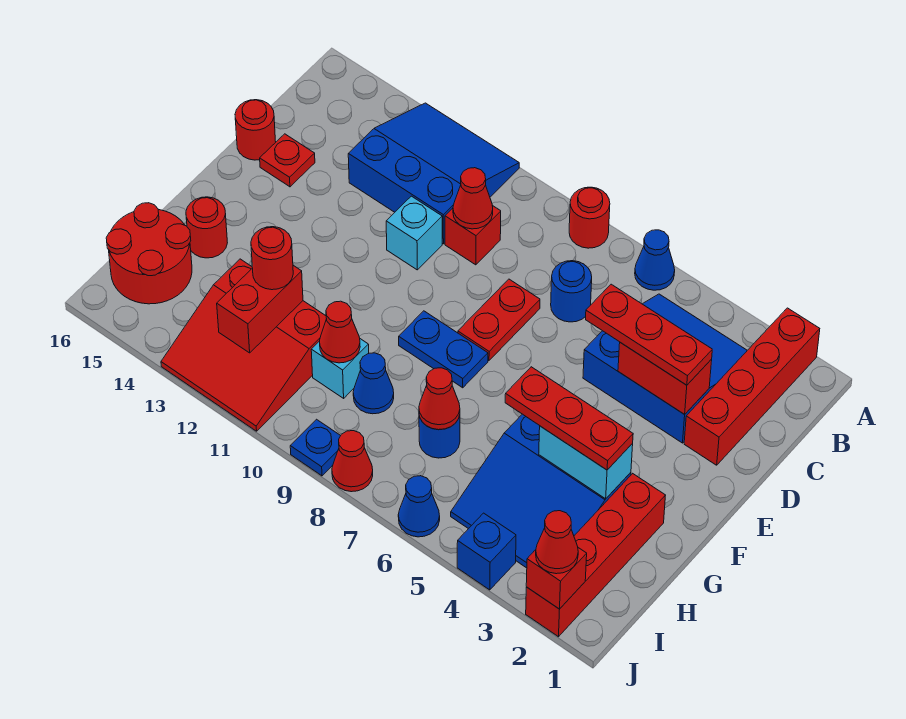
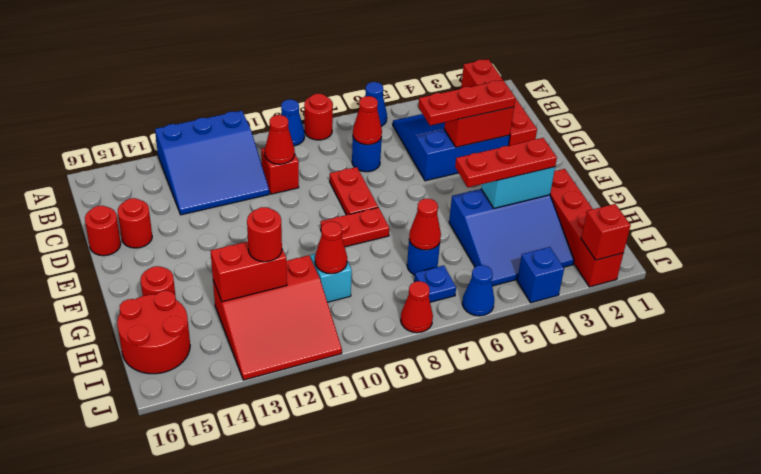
blue slope A11:C13 level 1 top C -> blue slope A11:C13 level 1 top A
cyan brick D11 level 1 -> none
red plate D15 level 1 -> red round brick D15 level 1
blue plate F8:F9 level 1 -> red plate F8:F9 level 1
blue cone H9 level 1 -> blue cone A9 level 1
red brick H12:I12 level 2 -> red brick H12:H13 level 2
red cone J2 level 3 -> red cone C7 level 2
blue plate J9 level 1 -> blue plate I7 level 1

